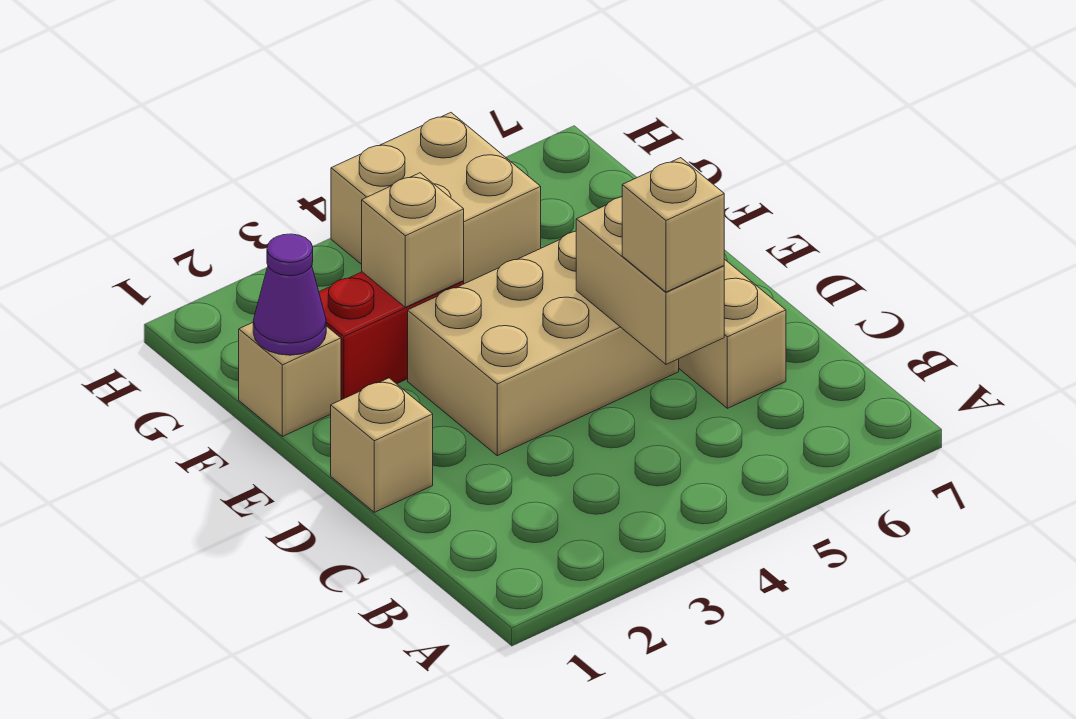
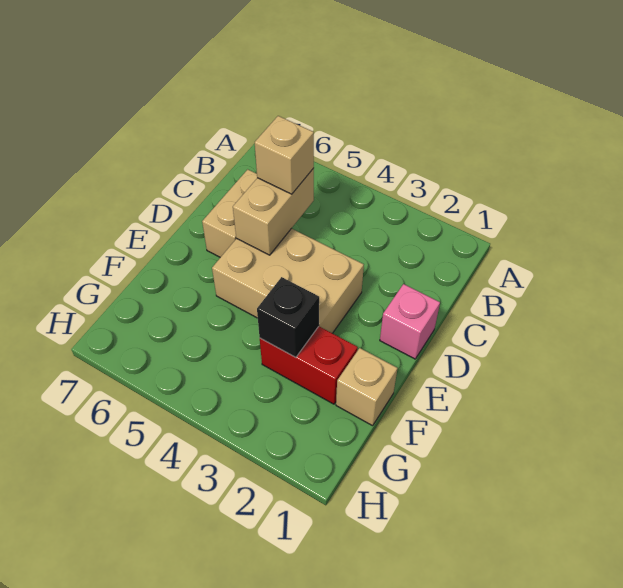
tan brick D1 level 1 -> pink brick D1 level 1
purple cone F1 level 2 -> none
tan brick F3 level 2 -> black brick F3 level 2
tan brick G4:H5 level 1 -> none

